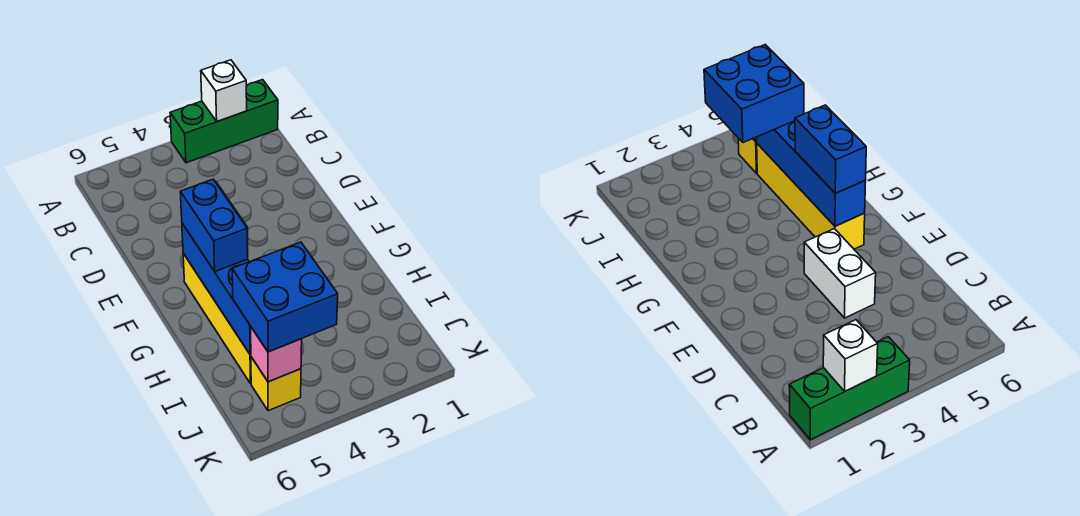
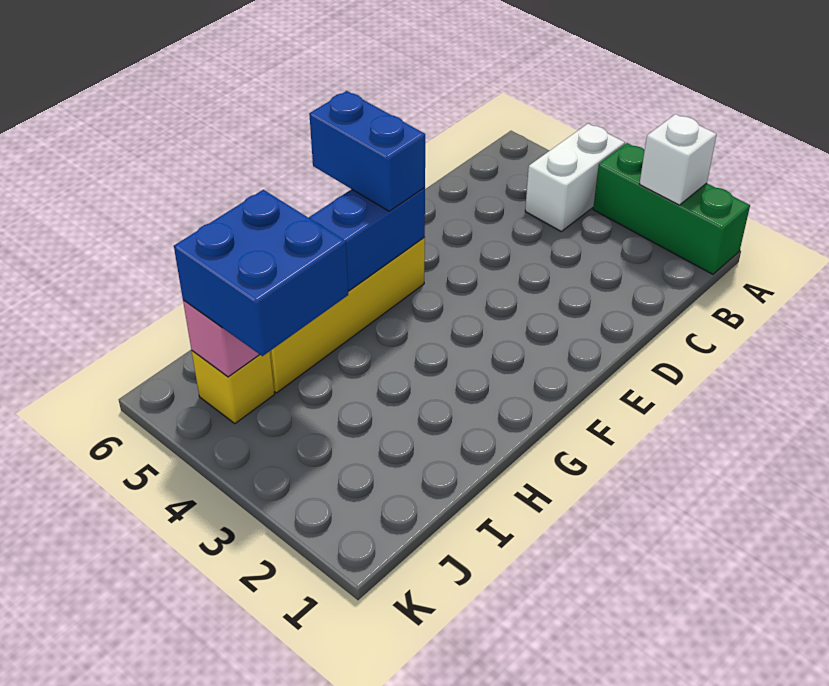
white brick D4:E4 level 1 -> white brick A4:B4 level 1
blue brick F5:G5 level 3 -> blue brick F5:F6 level 3

